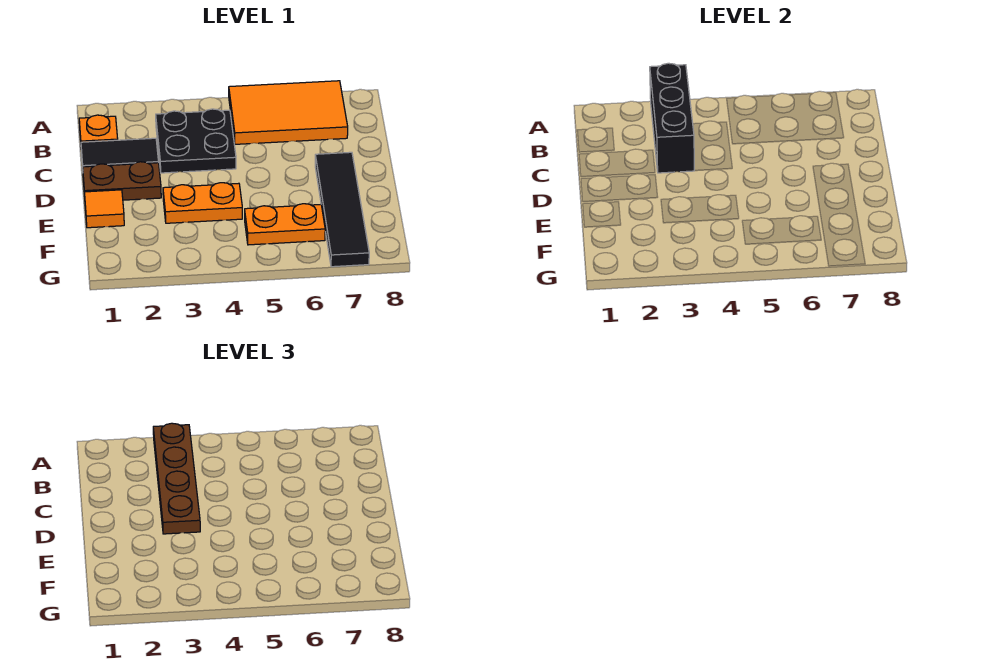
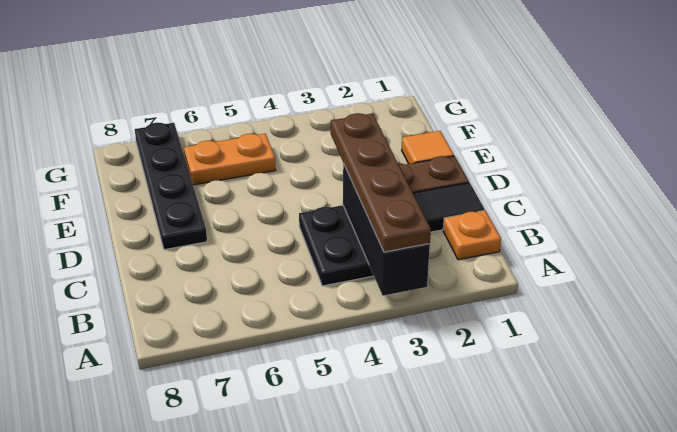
orange tile A5:B7 level 1 -> none
black tile D7:G7 level 1 -> black plate D7:G7 level 1
orange plate E3:E4 level 1 -> none

